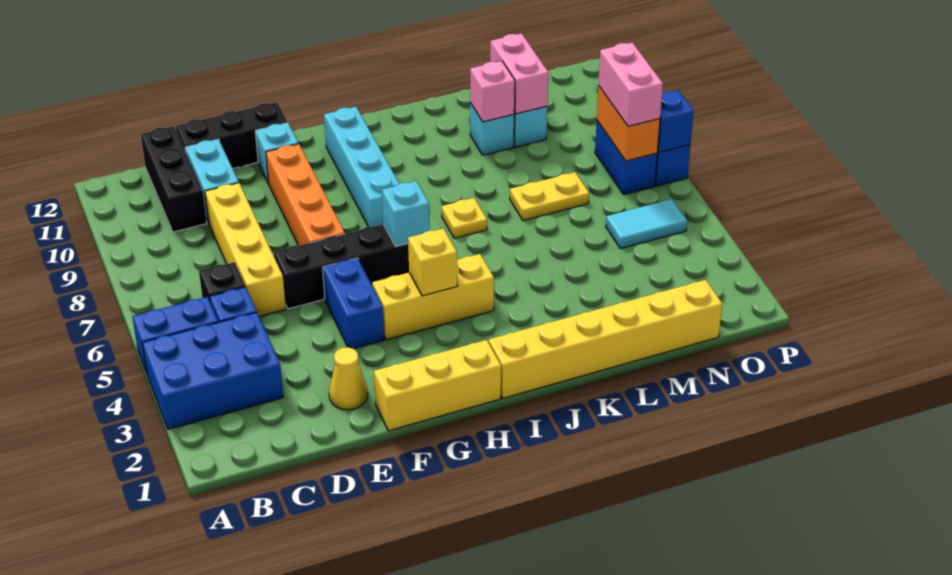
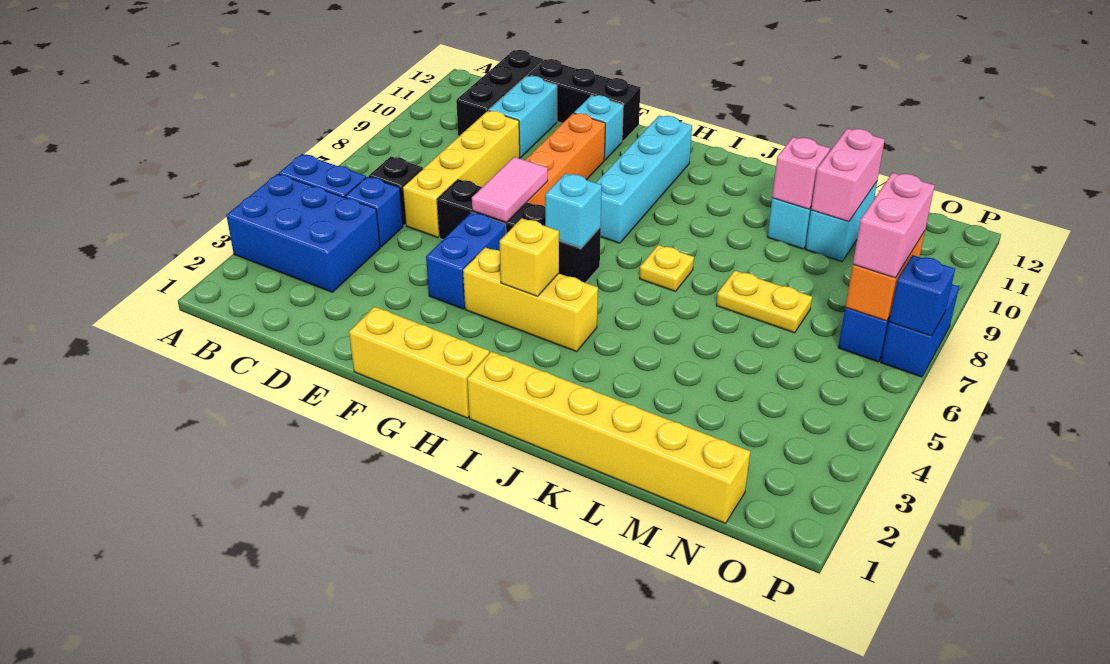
yellow cone E2 level 1 -> none
none -> pink tile F6:F7 level 2
cyan tile N5:O5 level 1 -> none

